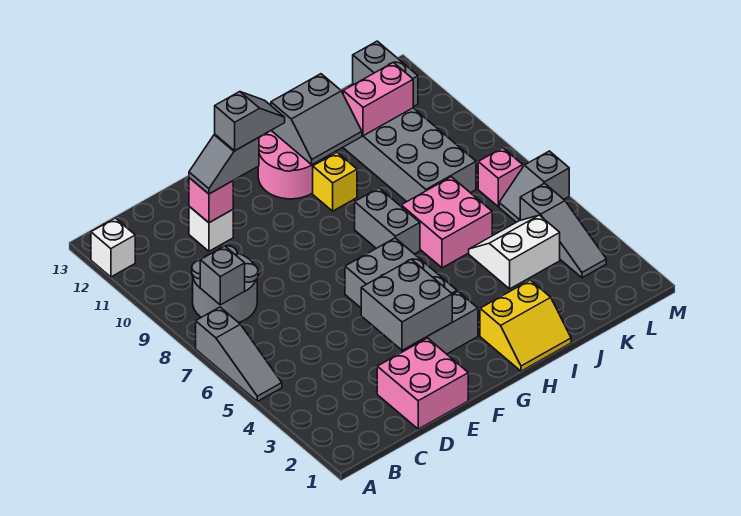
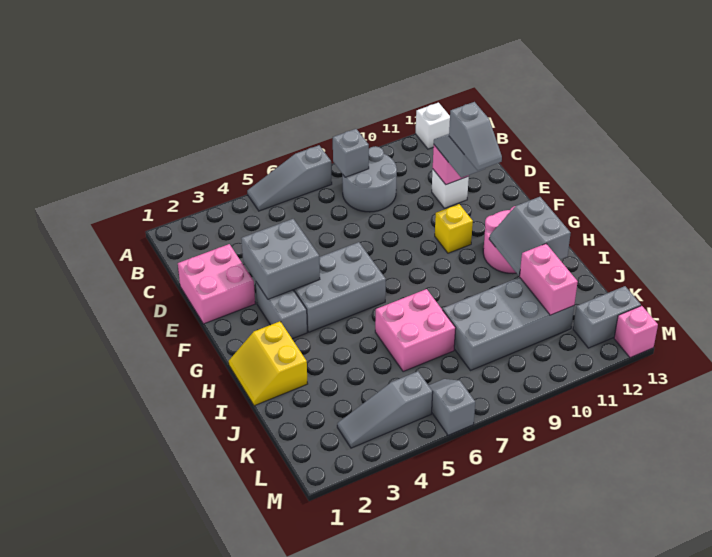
grey brick H7:H8 level 1 -> none
yellow brick H10 level 1 -> yellow brick F10 level 1
white slope J4:K5 level 1 top 4 -> none
pink brick L7 level 1 -> pink brick M13 level 1

